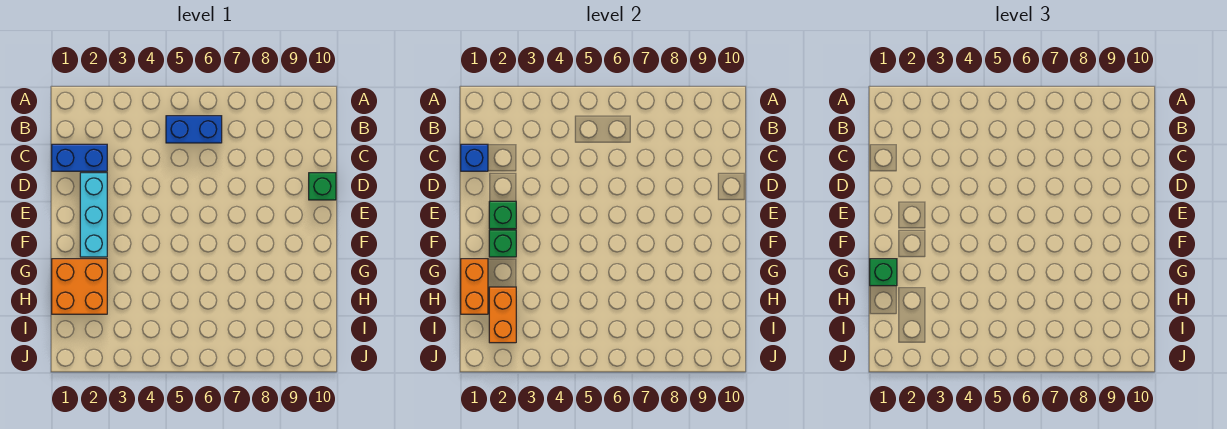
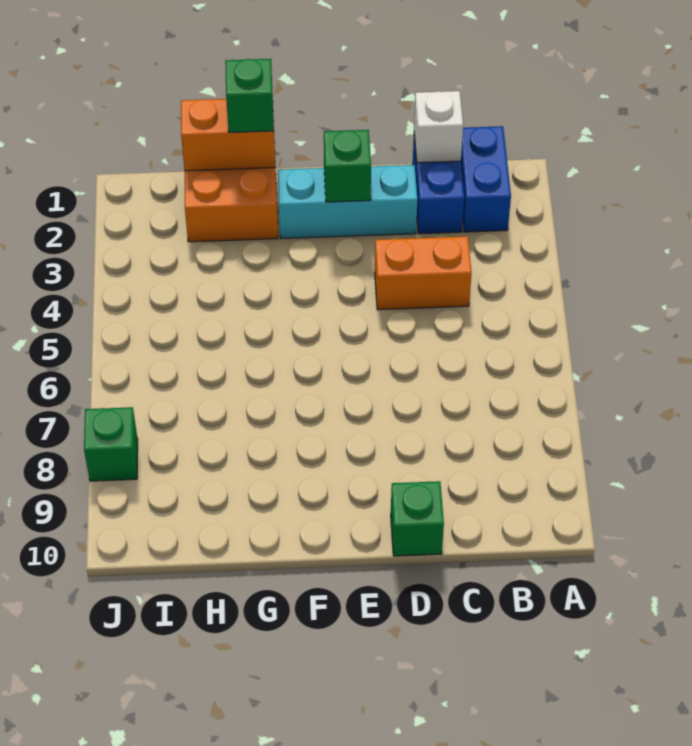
blue brick B5:B6 level 1 -> blue brick B1:B2 level 1
blue brick C1 level 2 -> white brick C1 level 2
green brick F2 level 2 -> green brick J8 level 1
orange brick H2:I2 level 2 -> orange brick C4:D4 level 1

